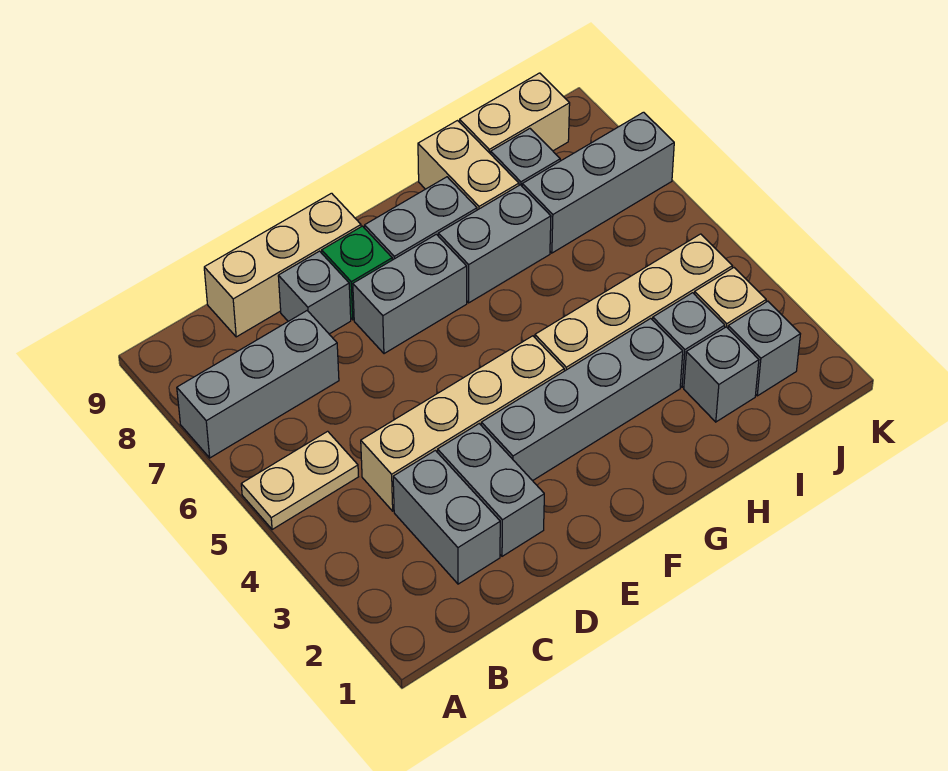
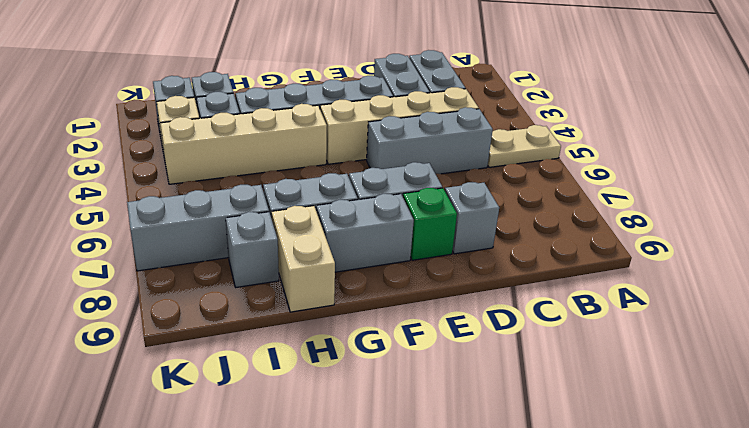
grey brick A7:C7 level 1 -> grey brick C5:E5 level 1
tan brick C9:E9 level 1 -> none
tan brick I9:J9 level 1 -> none

